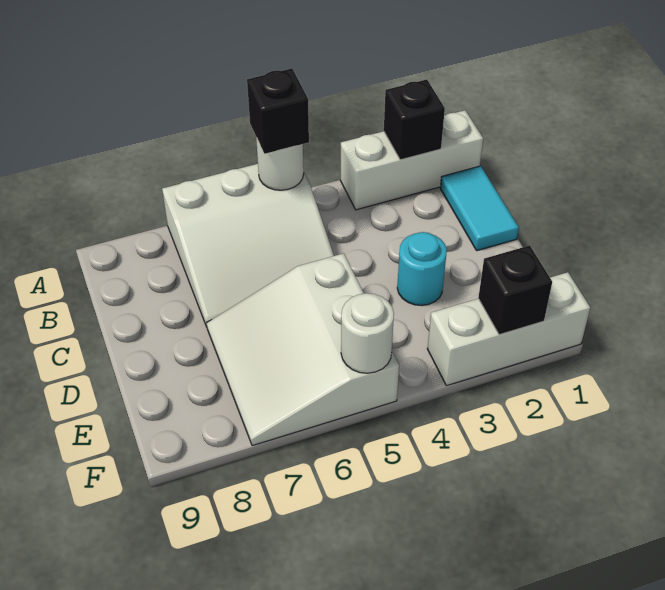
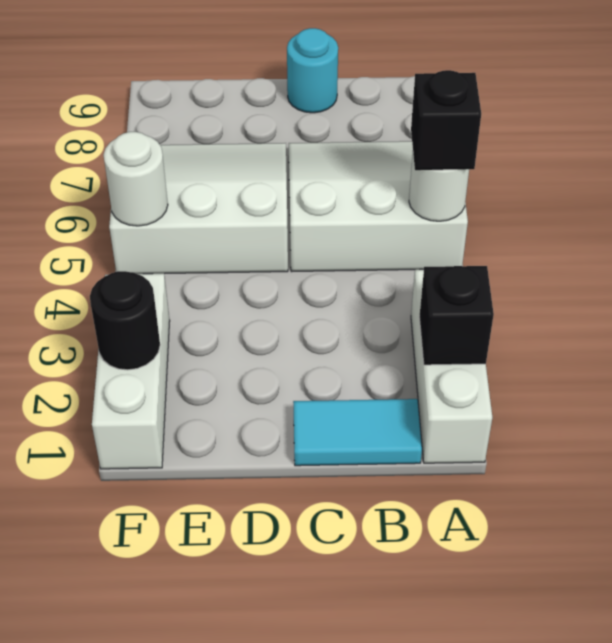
white slope A5:C7 level 1 top A -> white slope A5:C7 level 1 top 5
cyan round brick D3 level 1 -> cyan round brick C9 level 1
black brick F2 level 2 -> black round brick F2 level 2

